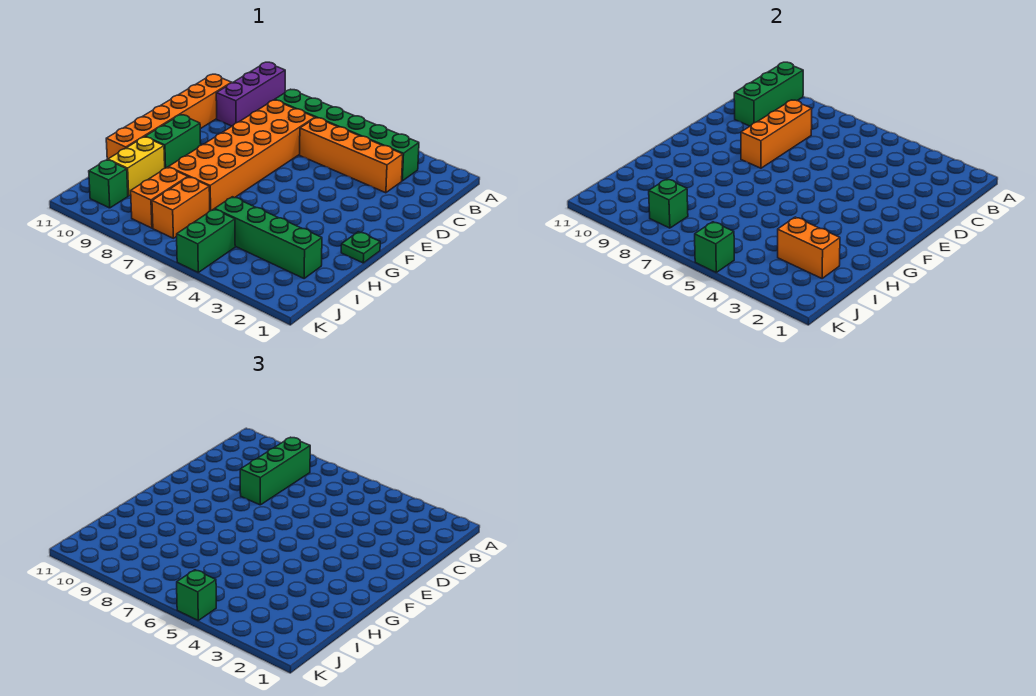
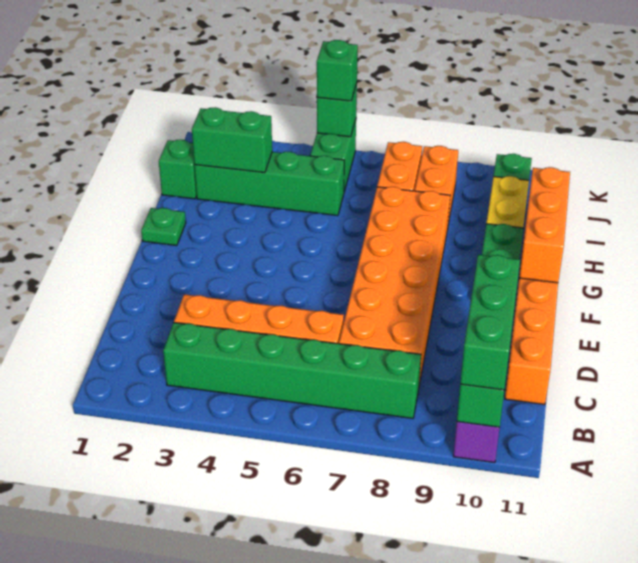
green brick B8:D8 level 3 -> green brick A10:C10 level 3
orange brick C8:E8 level 2 -> orange brick F11:H11 level 2
orange brick I2:I3 level 2 -> green brick I2:I3 level 2
green brick J8 level 2 -> green brick I1 level 1

